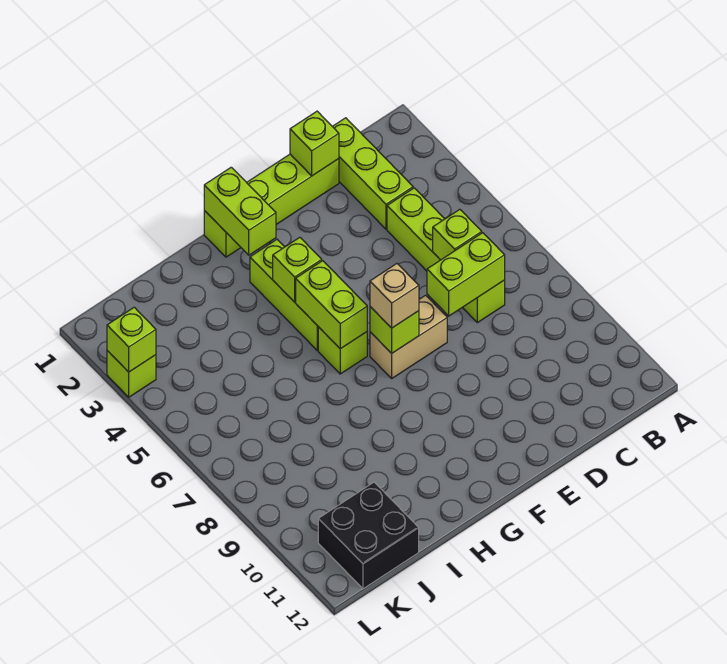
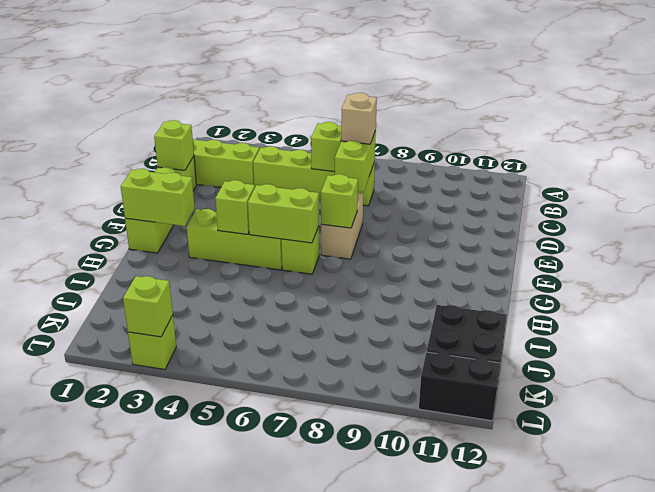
tan brick F7 level 3 -> tan brick C7 level 3
none -> black brick L11:L12 level 1

